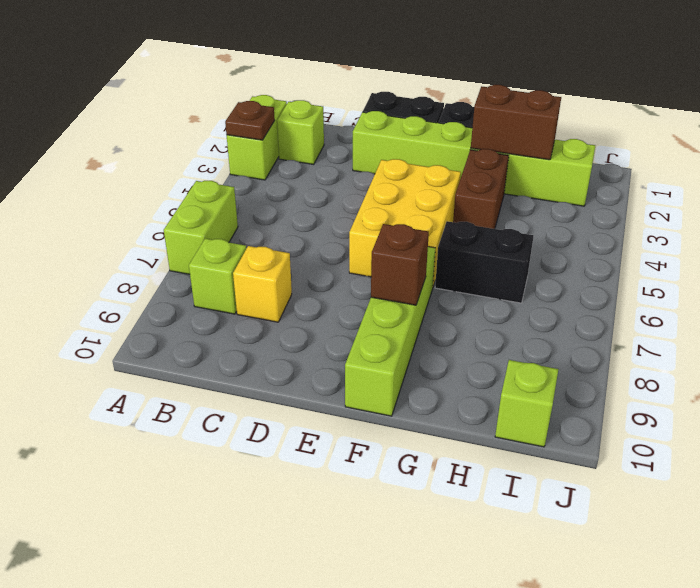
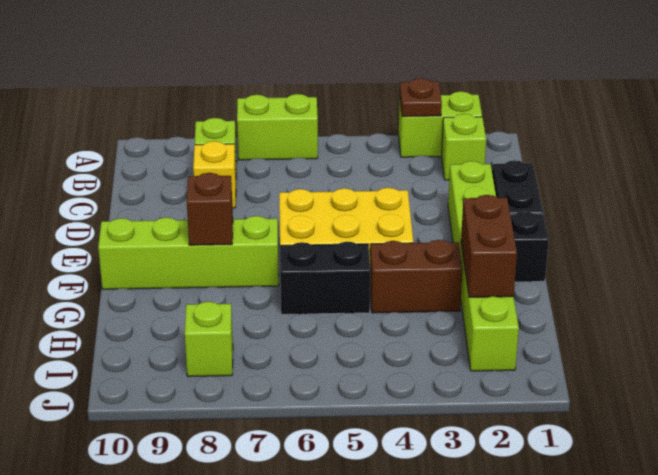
black brick G6:H6 level 1 -> black brick G5:G6 level 1
lime brick I10 level 1 -> lime brick I8 level 1

